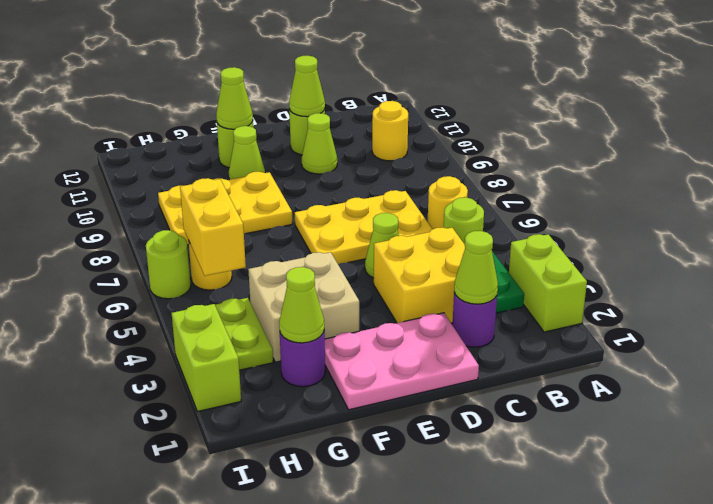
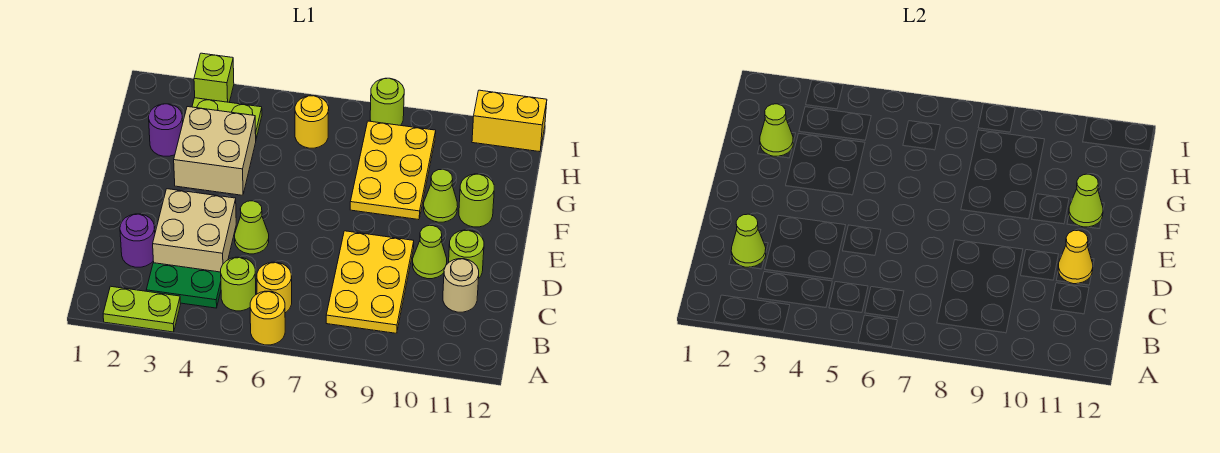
lime brick A2:A3 level 1 -> lime plate A2:A3 level 1
yellow round brick B10 level 1 -> yellow round brick A6 level 1
yellow brick C3:D4 level 1 -> tan brick C3:D4 level 1
yellow plate C6:E7 level 1 -> yellow plate B8:D9 level 1
none -> tan round brick C11 level 1
pink plate D1:F2 level 1 -> none
lime cone D11 level 2 -> yellow cone D11 level 2
yellow brick H5:H6 level 2 -> yellow brick I11:I12 level 1
lime brick I2:I3 level 1 -> lime brick I3 level 1
lime round brick I6 level 1 -> lime round brick I8 level 1

